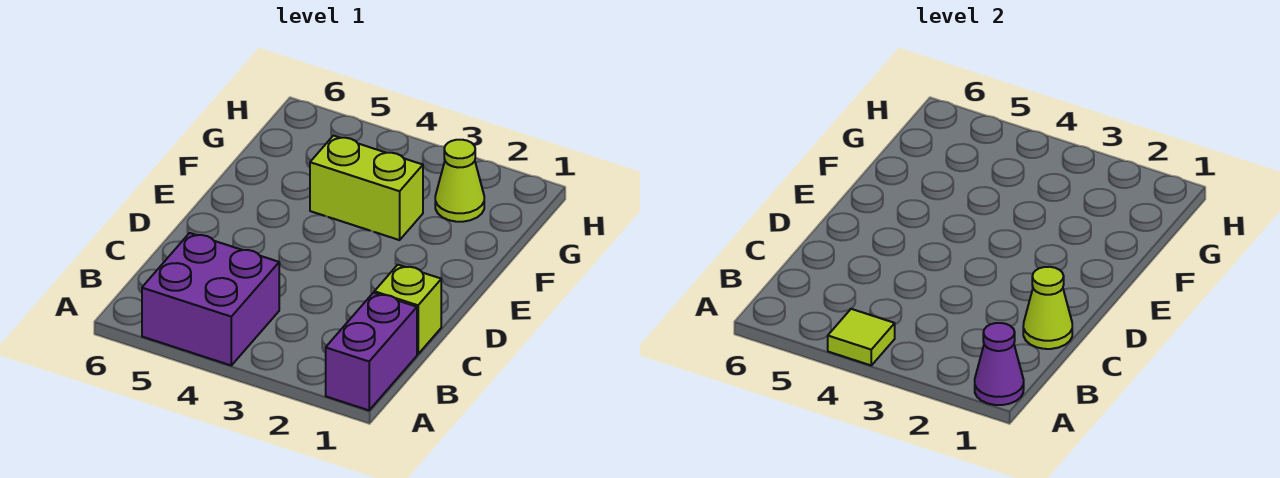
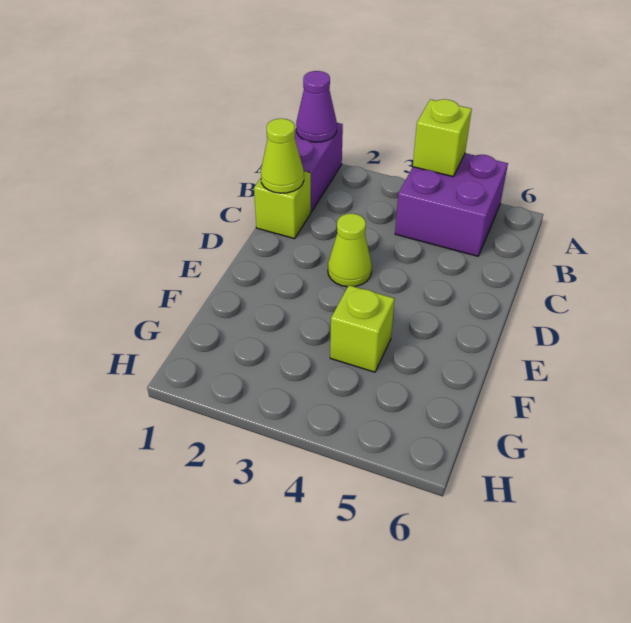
lime tile A4 level 2 -> lime brick A4 level 2
lime brick F3:F4 level 1 -> lime brick F4 level 1
lime cone G2 level 1 -> lime cone D3 level 1

